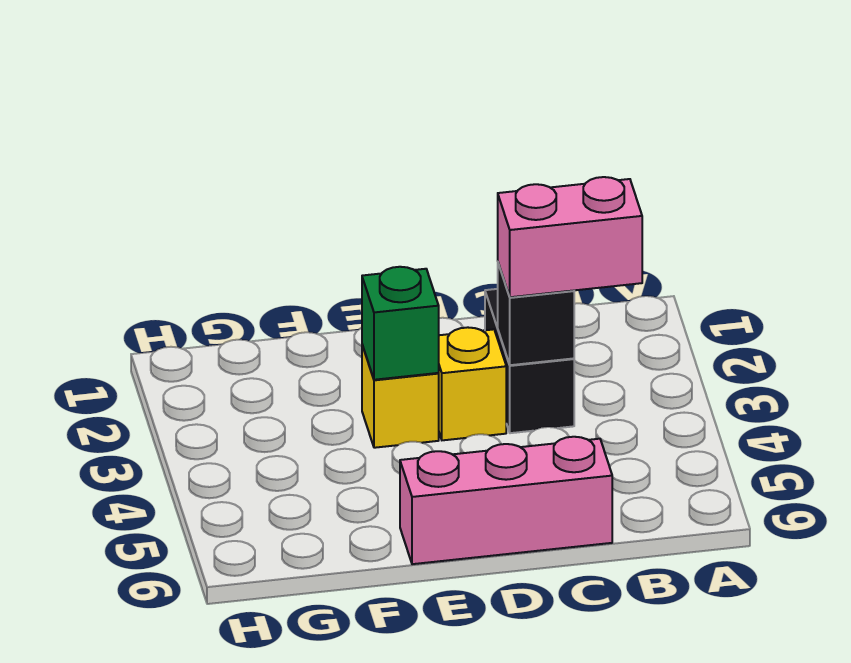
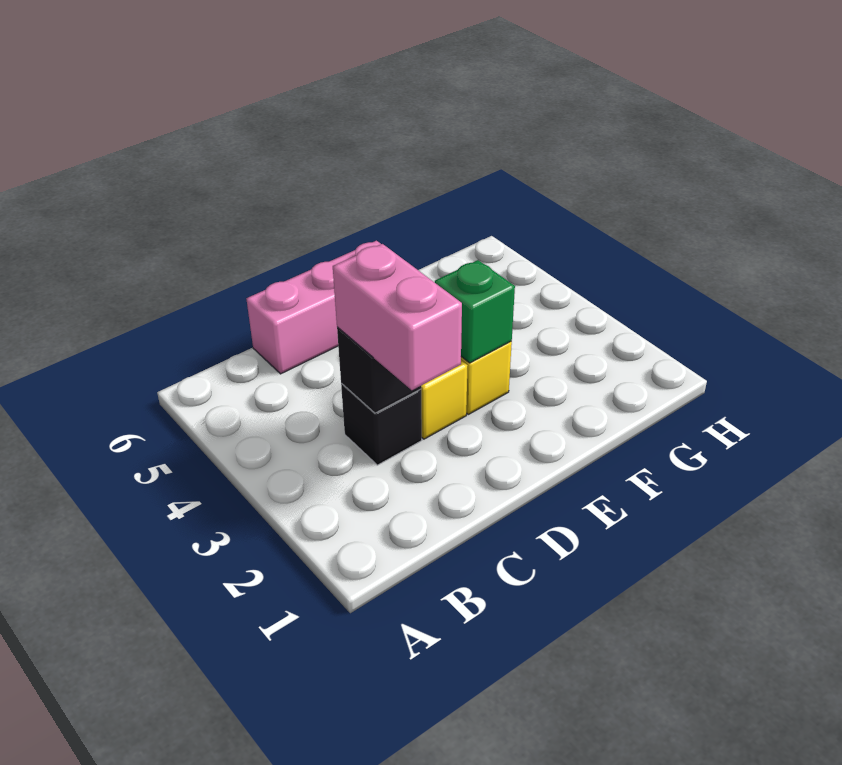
pink brick B3:C3 level 3 -> pink brick C2:C3 level 3
black brick C2:C3 level 1 -> black brick C3 level 1

